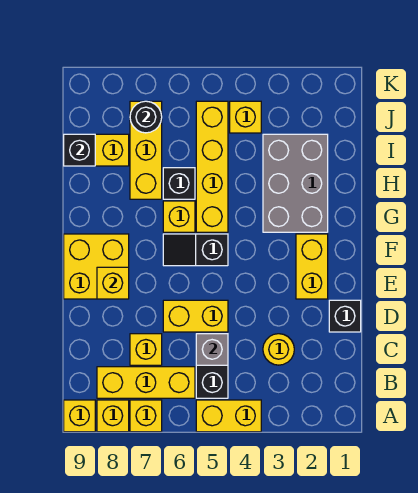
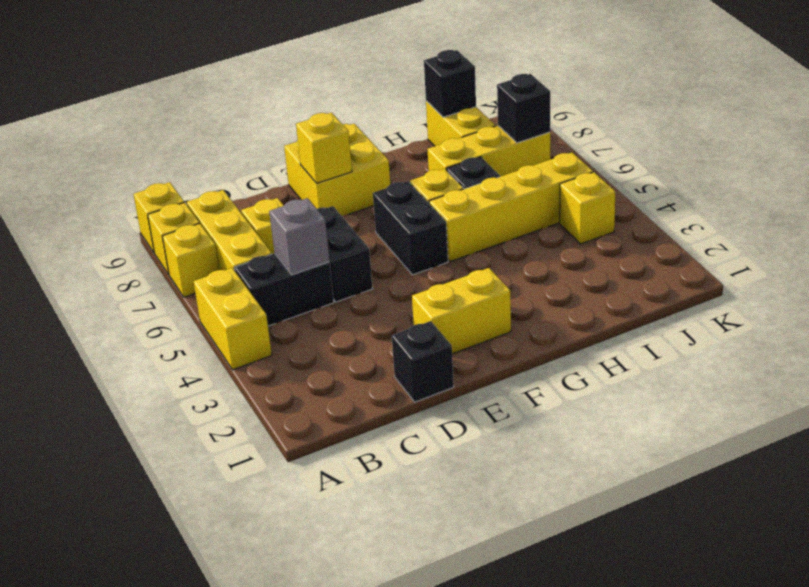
yellow round brick C3 level 1 -> none
yellow brick D5:D6 level 1 -> black brick D5:D6 level 1
black slope F5:F6 level 1 top 5 -> black brick F5:F6 level 1
grey brick G2:I3 level 1 -> none
black round brick J7 level 2 -> black brick J7 level 2

